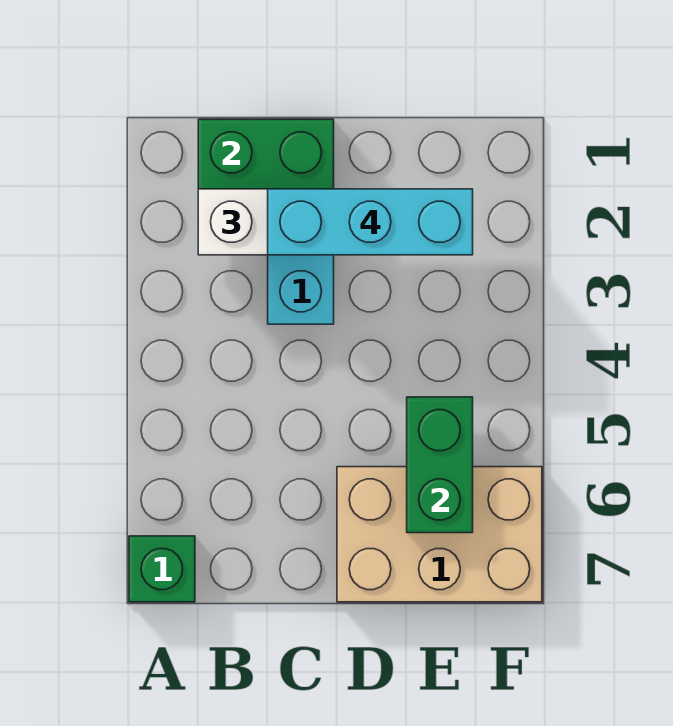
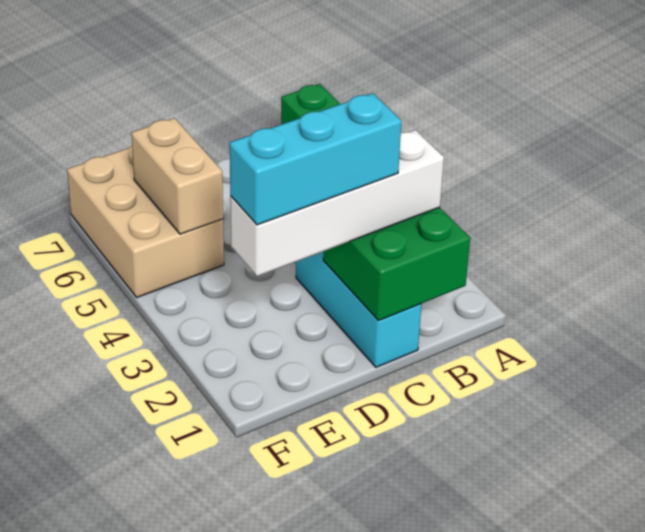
tan brick D6:F7 level 1 -> tan brick E5:F7 level 1
green brick E5:E6 level 2 -> tan brick E5:E6 level 2

